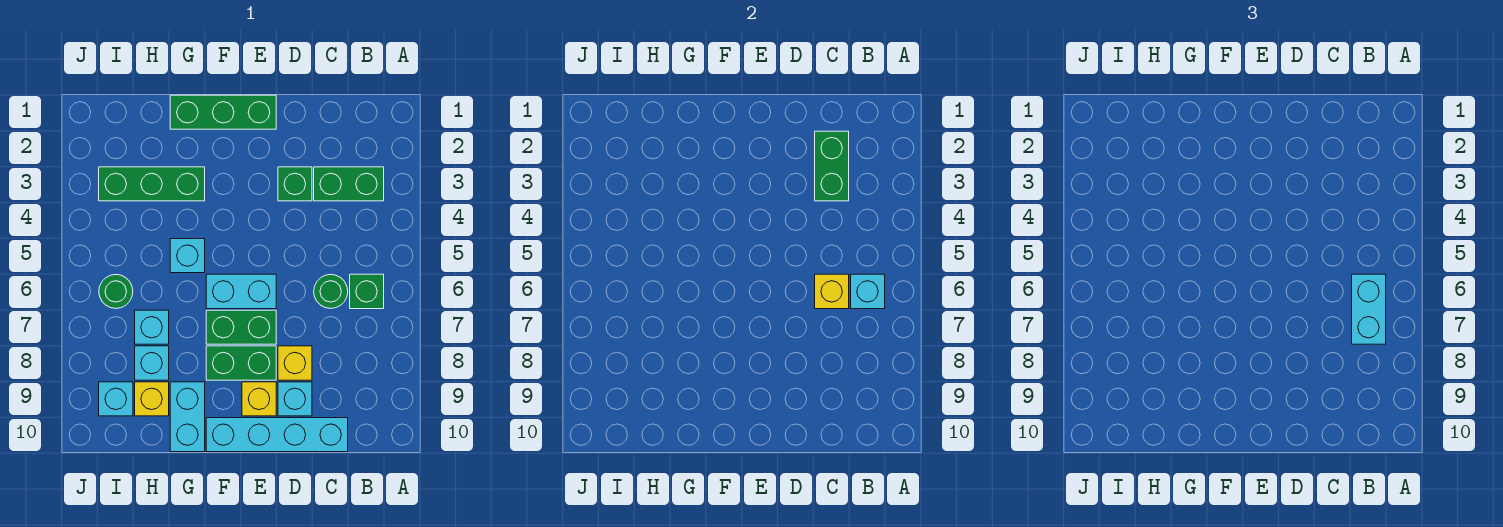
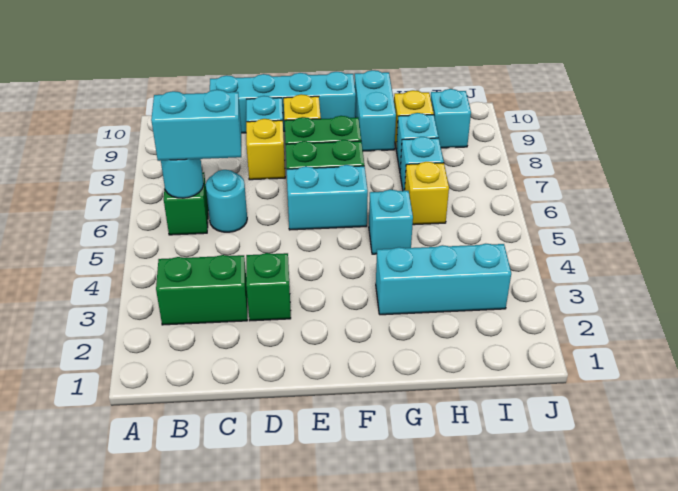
cyan brick B6 level 2 -> cyan round brick B6 level 2
cyan brick B6:B7 level 3 -> cyan brick B6:C6 level 3
green brick C2:C3 level 2 -> none
green round brick C6 level 1 -> cyan round brick C6 level 1
yellow brick C6 level 2 -> yellow brick H6 level 1
green brick E1:G1 level 1 -> none
green brick G3:I3 level 1 -> cyan brick G3:I3 level 1
green round brick I6 level 1 -> none

